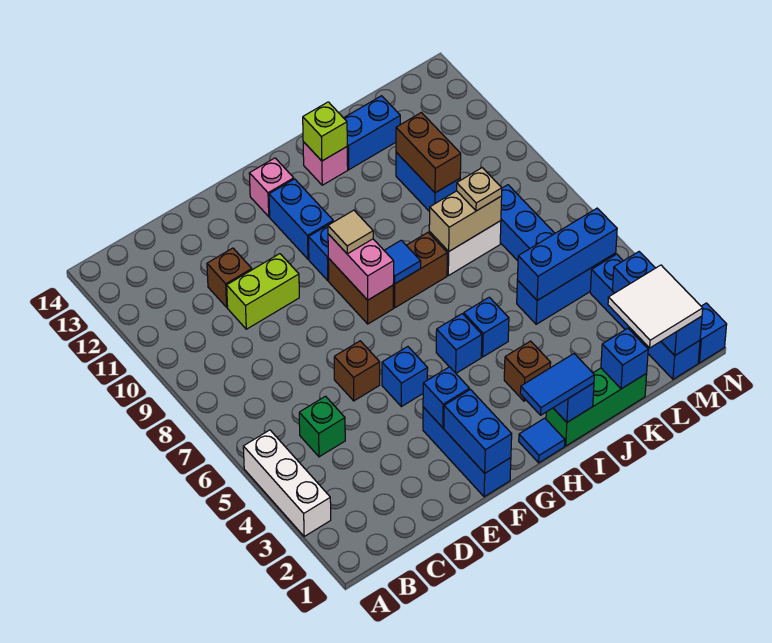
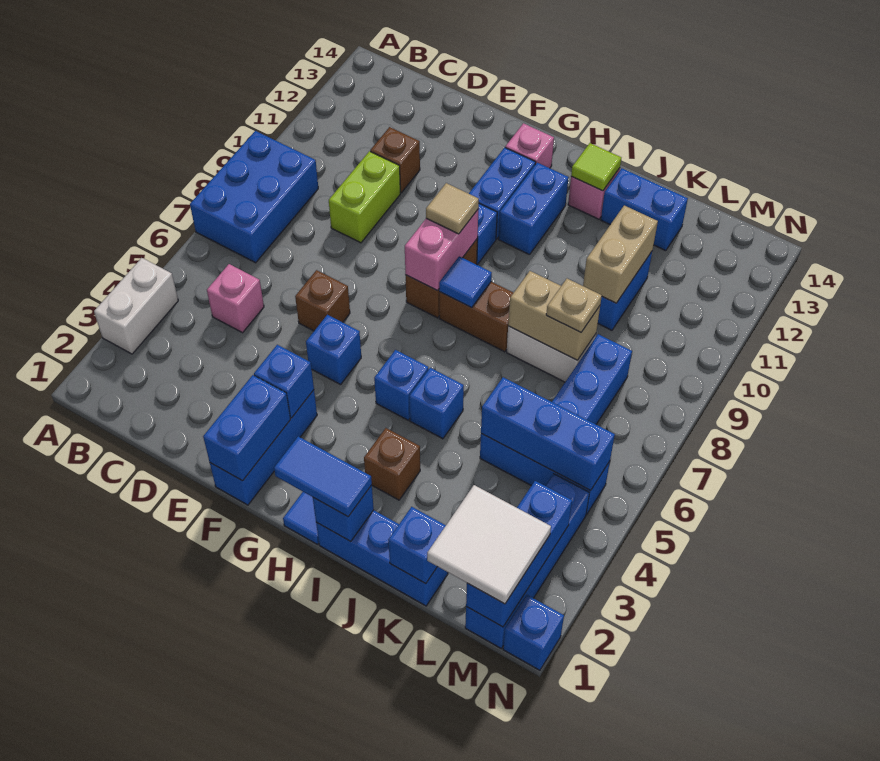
white brick A3:A5 level 1 -> white brick A3:A4 level 1
none -> blue brick A7:B9 level 1
green brick C5 level 1 -> pink brick C5 level 1
lime brick D10:E10 level 1 -> lime brick D9:D10 level 1
none -> blue brick H11:H12 level 1
green brick I1:K1 level 1 -> blue brick I1:K1 level 1
lime brick I13 level 2 -> lime tile I13 level 2
brown brick K10:K11 level 2 -> tan brick K10:K11 level 2

